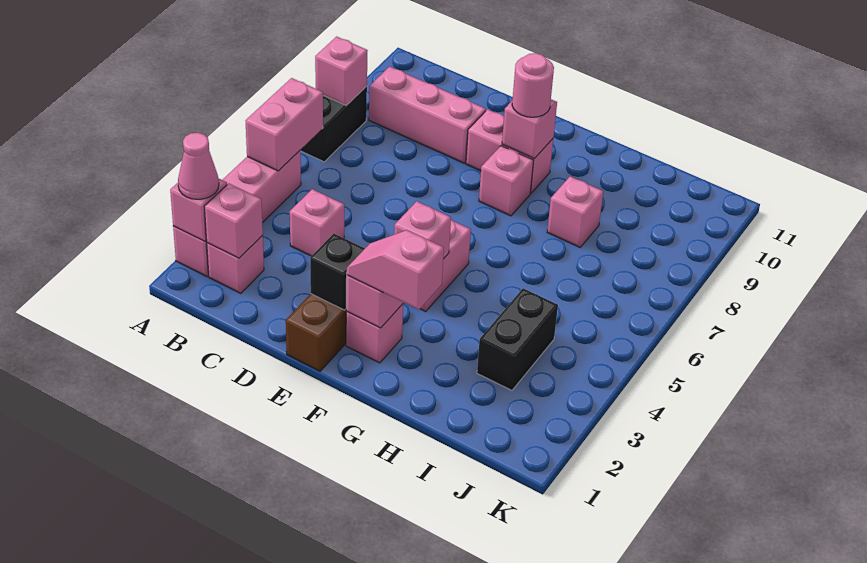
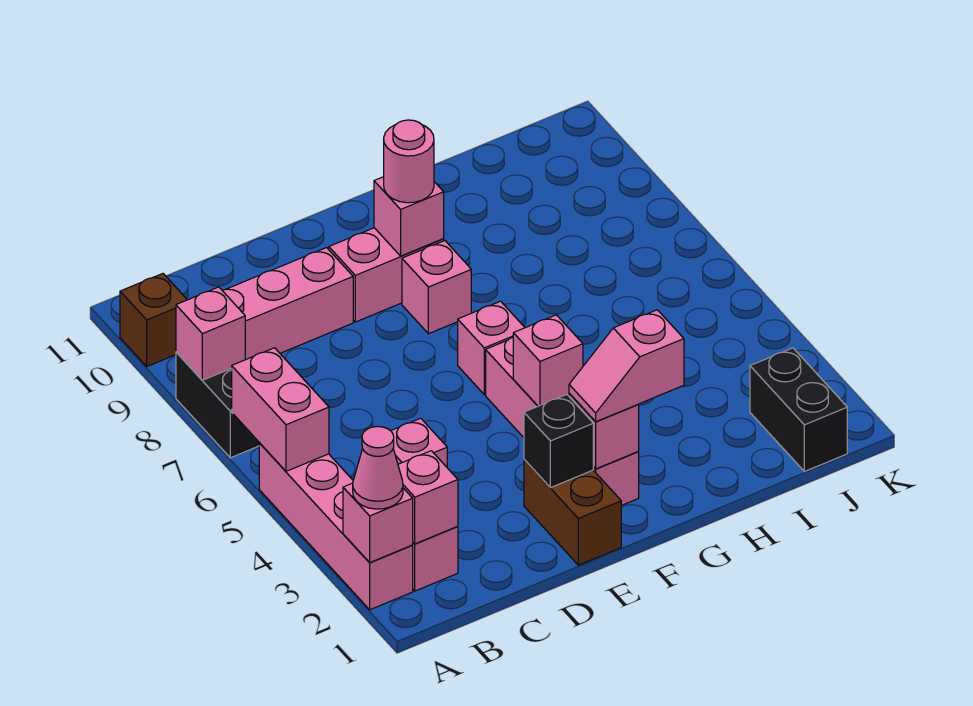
none -> brown brick A10 level 1
pink brick H8 level 1 -> pink brick F6 level 1
black brick I3:I4 level 1 -> black brick J1:J2 level 1

